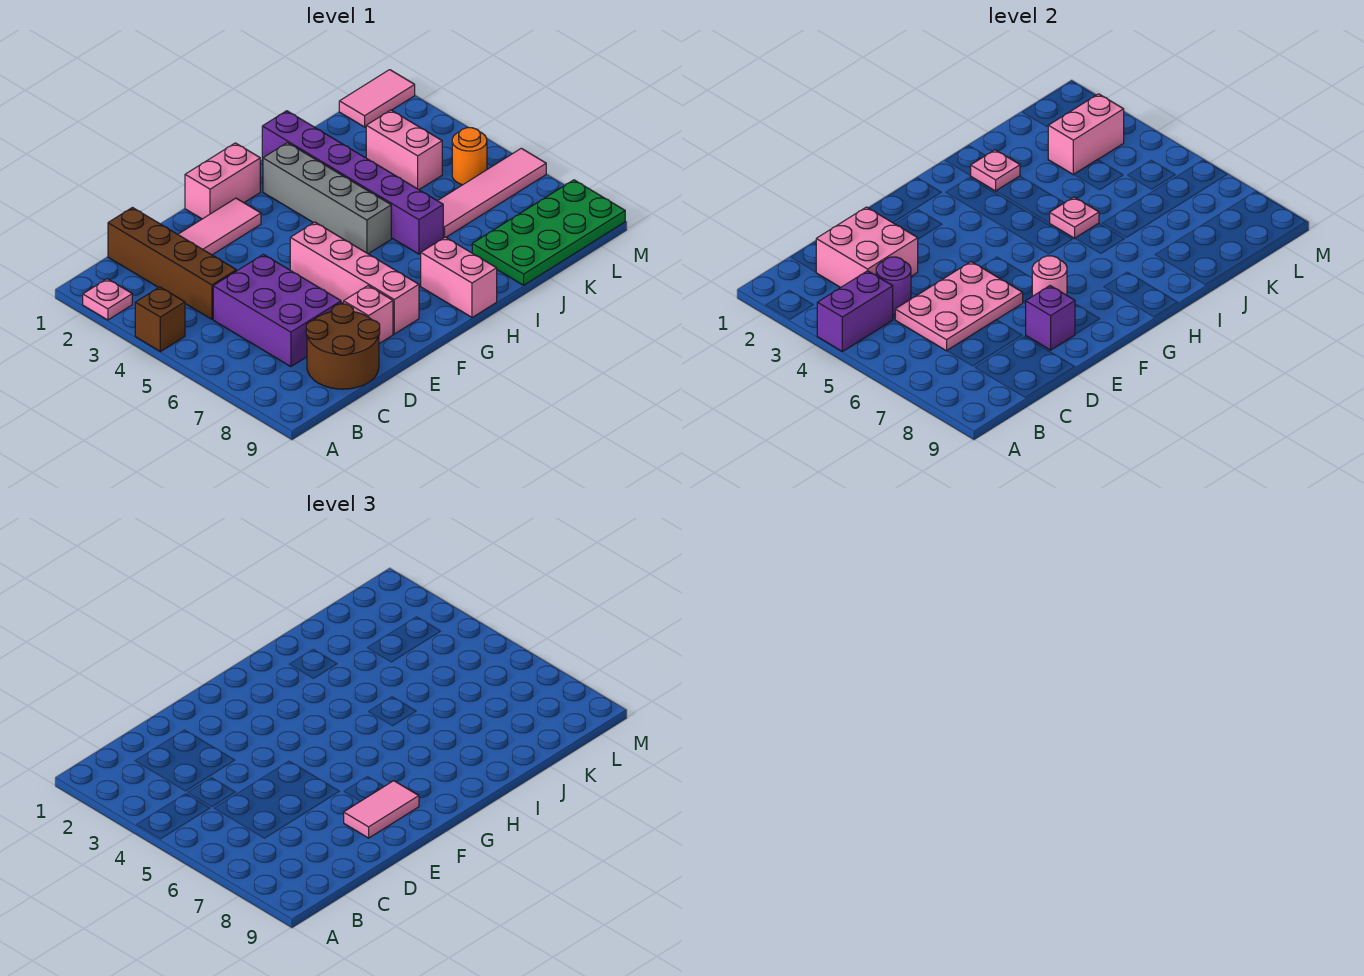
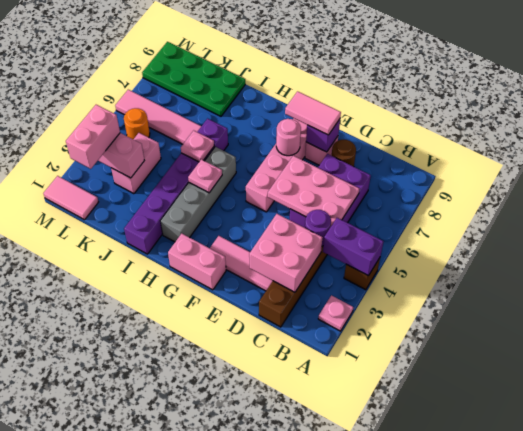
brown round brick C8:D9 level 1 -> brown round brick D8 level 1
pink brick H8:H9 level 1 -> pink brick L2:L3 level 3
pink plate I2 level 2 -> pink plate H4 level 2

